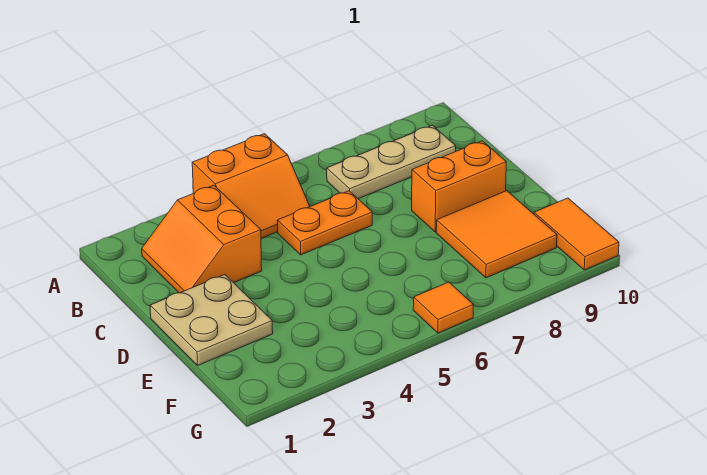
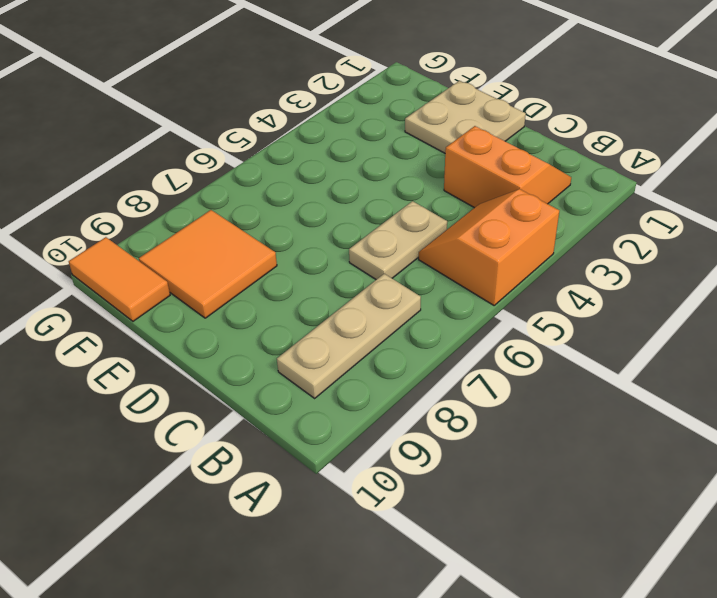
orange plate C5:C6 level 1 -> tan plate C5:C6 level 1
orange brick D8:D9 level 1 -> none
orange tile G6 level 1 -> none

